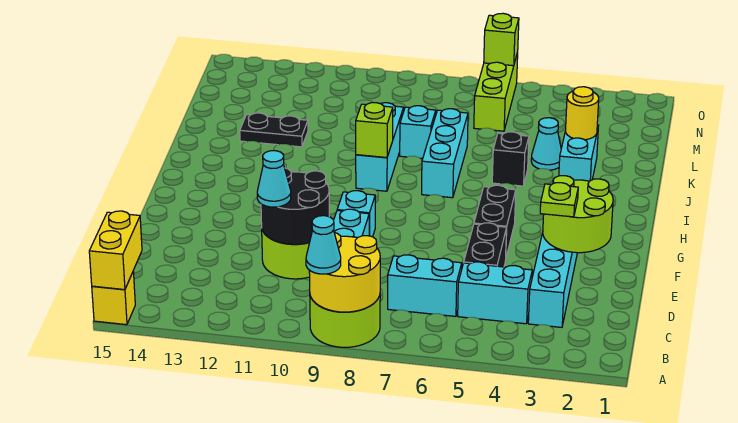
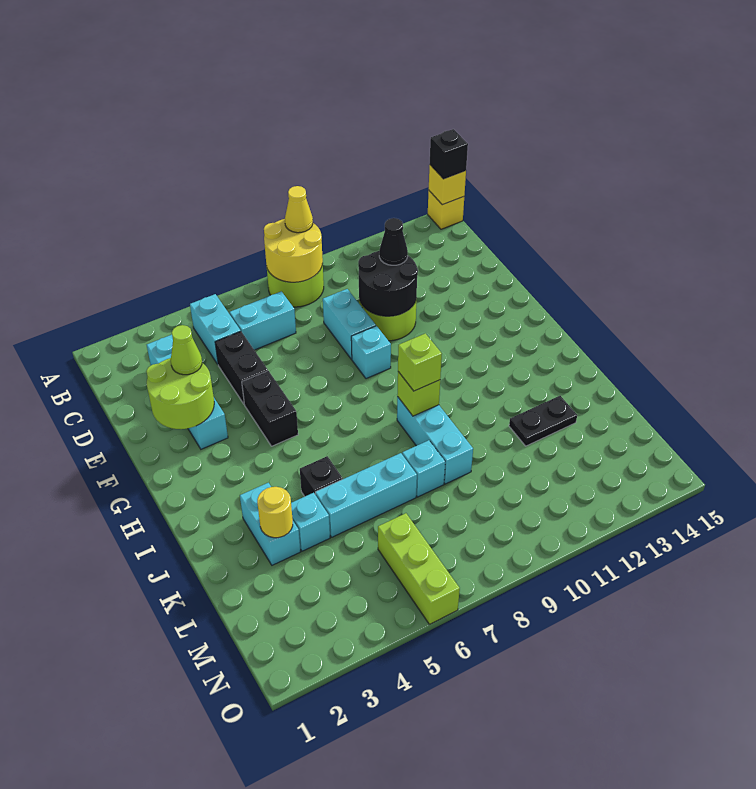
cyan cone A9 level 3 -> yellow cone A9 level 3
yellow brick A15:B15 level 2 -> yellow brick A15 level 2
none -> black brick A15 level 3
cyan brick C4:C5 level 1 -> cyan brick B5:C5 level 1
cyan cone D11 level 3 -> black cone D11 level 3
lime plate E3 level 3 -> lime cone E3 level 3
cyan brick I7:K7 level 1 -> cyan brick K5:K7 level 1
cyan cone K4 level 1 -> cyan brick K4 level 1
lime brick O6 level 2 -> lime brick I9 level 3

